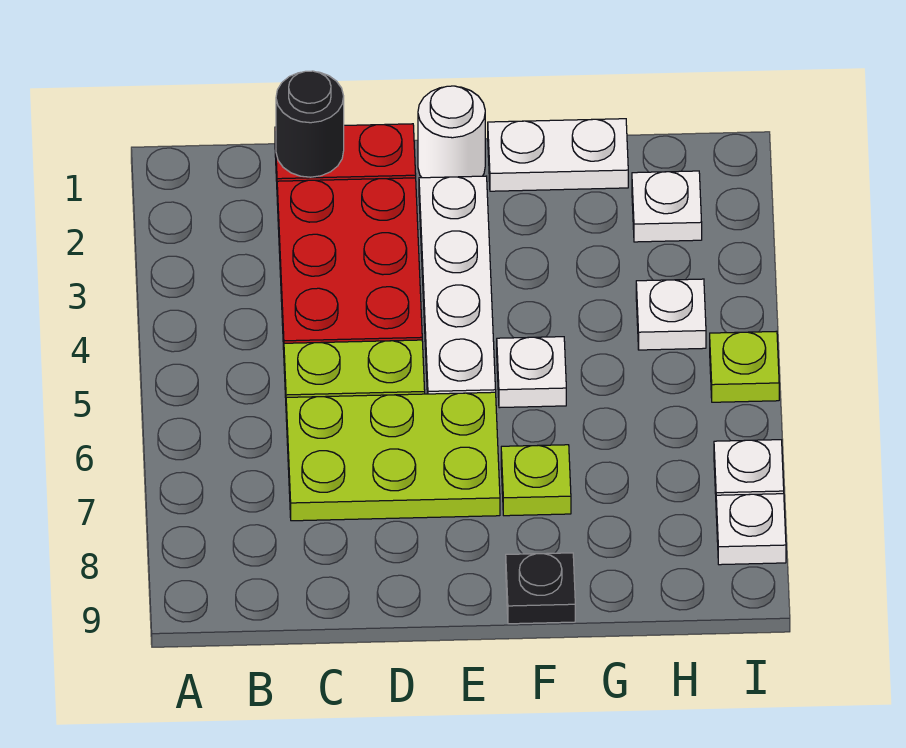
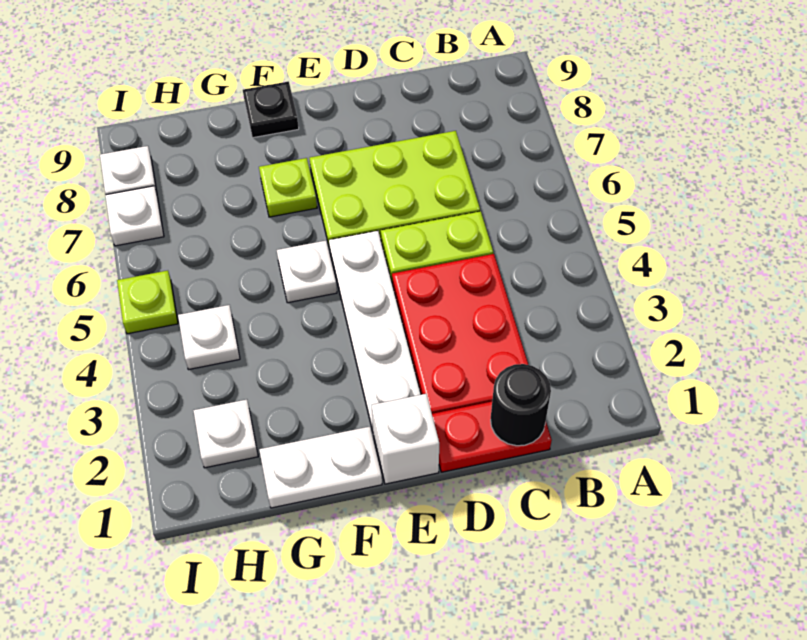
white round brick E1 level 1 -> white brick E1 level 1

